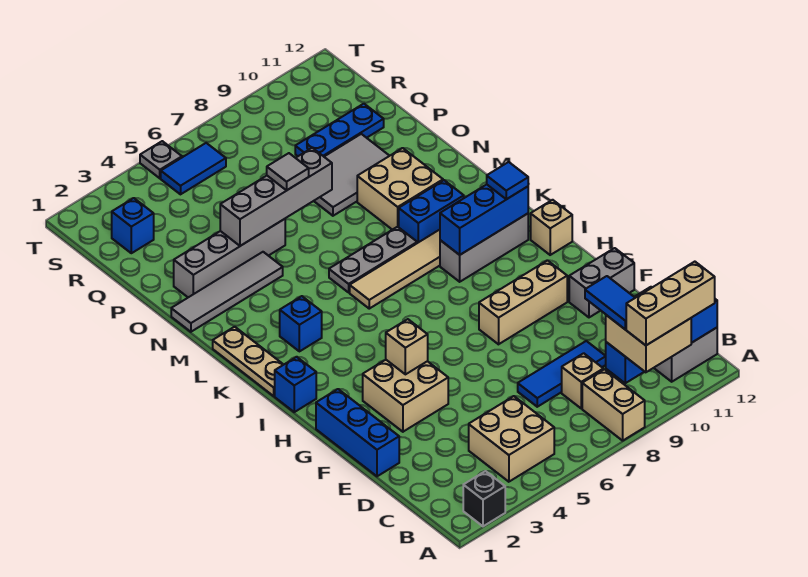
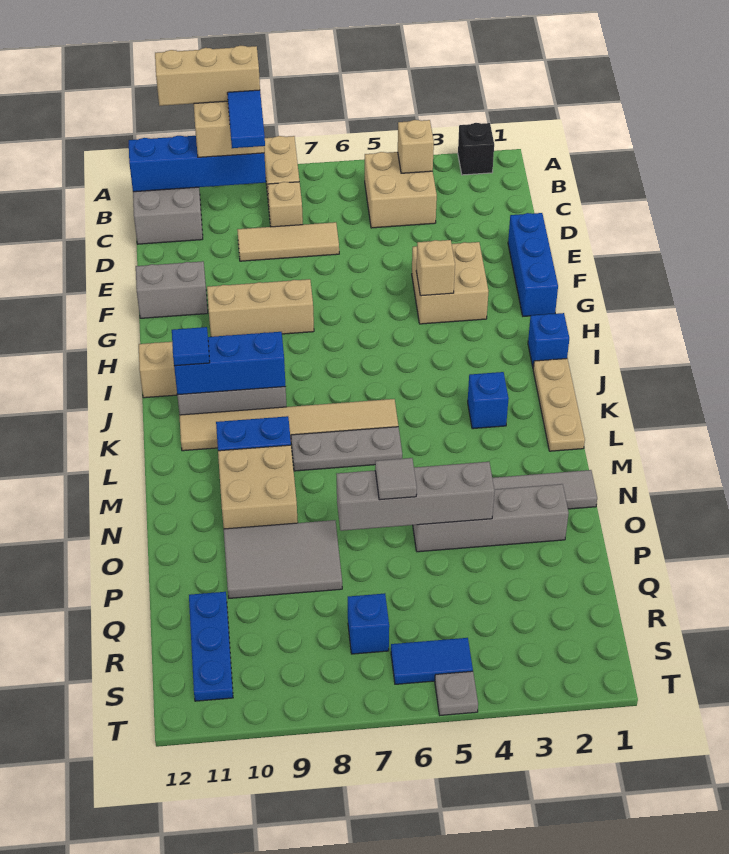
none -> tan brick B4 level 2
blue tile D7:D9 level 1 -> tan tile D7:D9 level 1
blue plate Q9:Q11 level 1 -> blue plate Q11:S11 level 1
blue brick R2 level 1 -> blue brick R7 level 1

